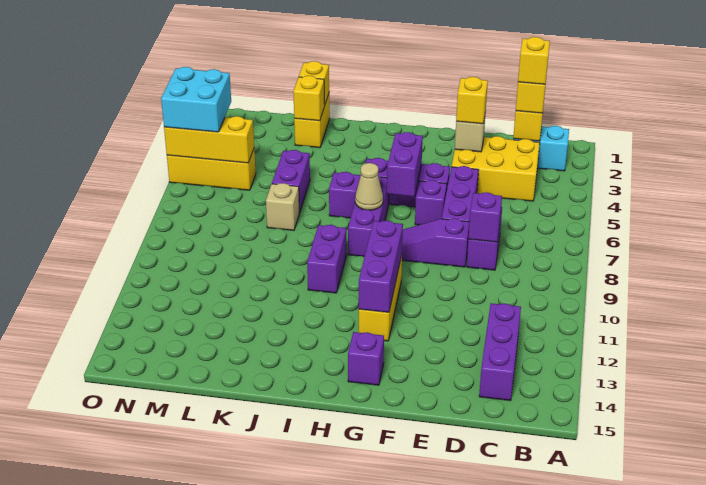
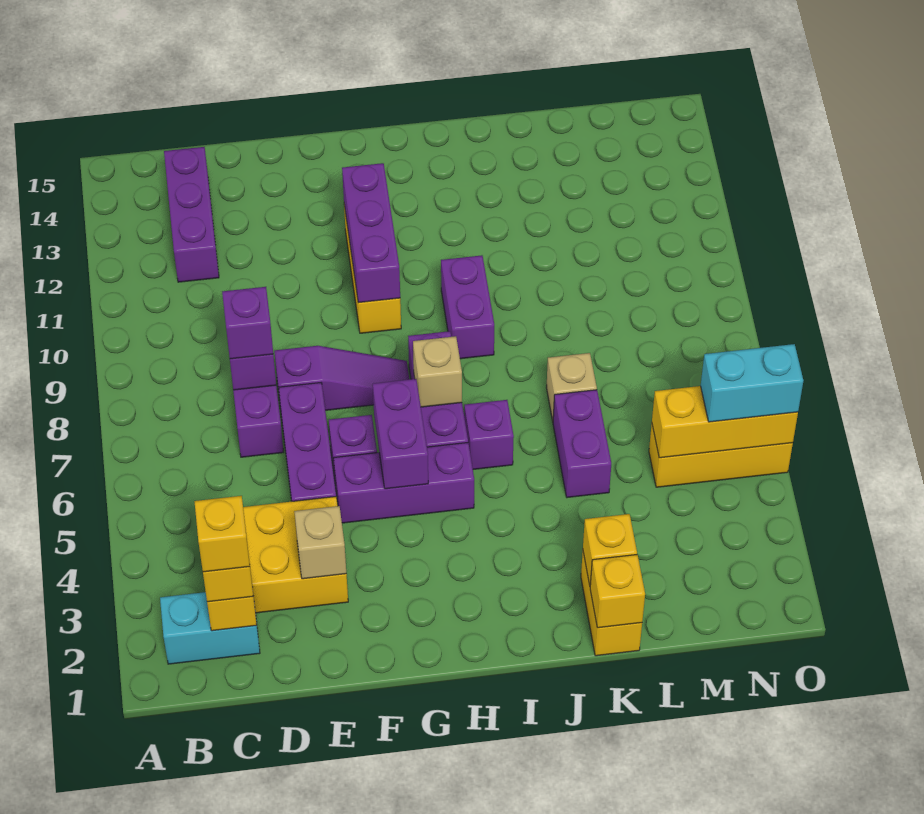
yellow brick E3 level 3 -> none
purple brick G14 level 1 -> purple brick D8 level 3
tan cone H7 level 2 -> tan brick H7 level 2
cyan brick N4:O5 level 3 -> cyan brick N5:O5 level 3

